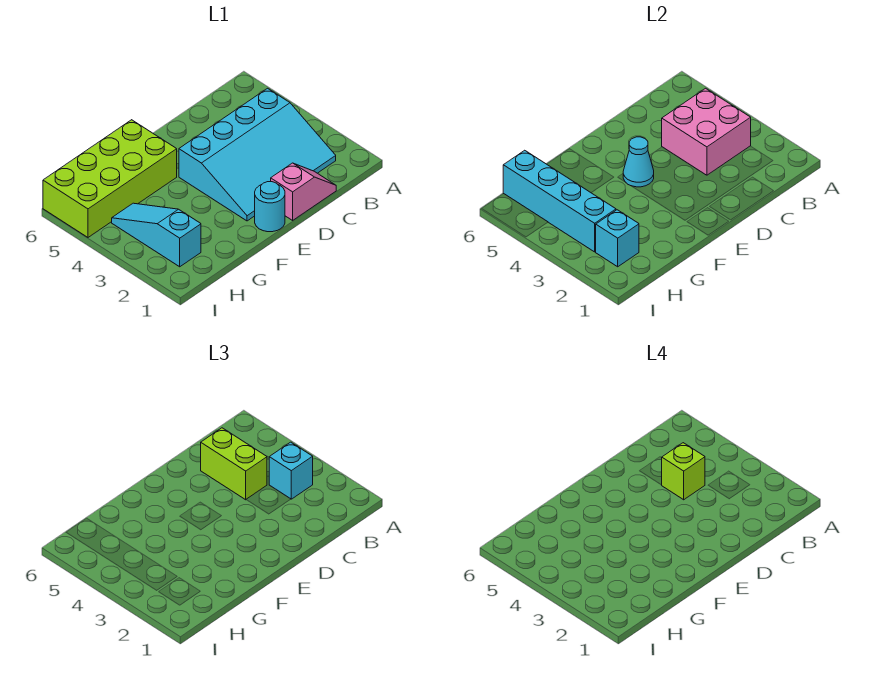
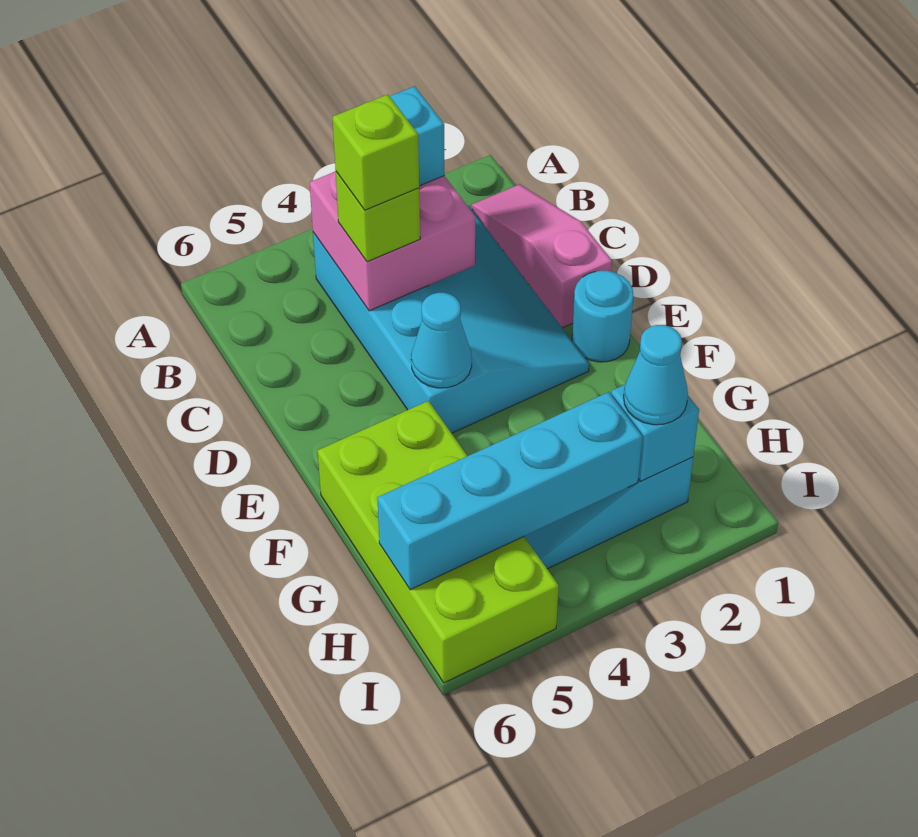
pink slope C1:D1 level 1 top D -> pink slope B1:D1 level 1 top D
lime brick C4:C5 level 3 -> lime brick C4 level 3
none -> cyan cone H2 level 3

